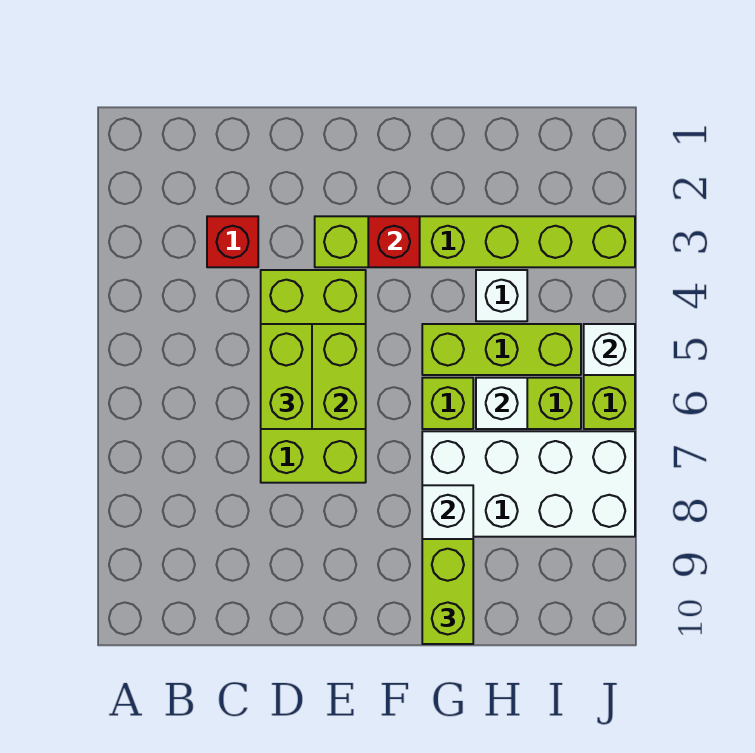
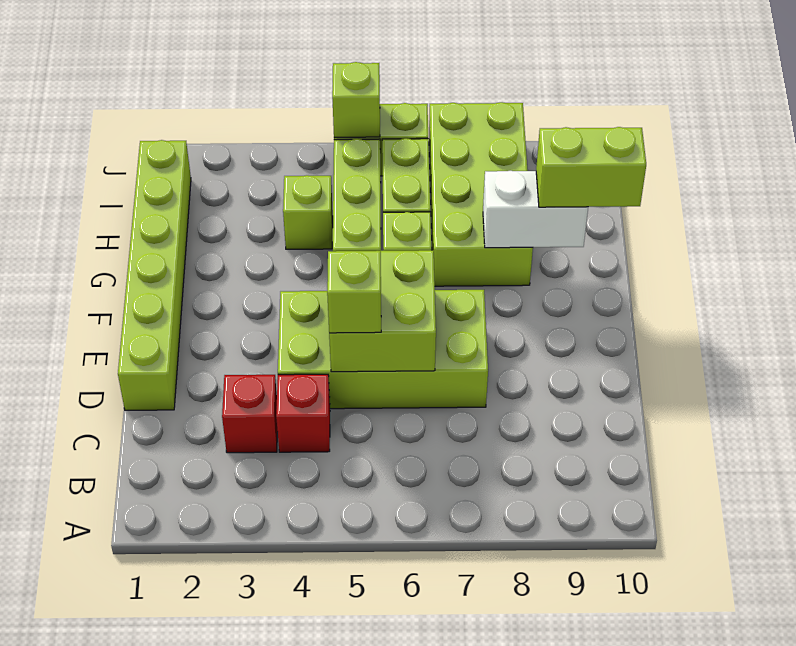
lime brick D5:D6 level 3 -> lime brick D5 level 3
lime brick E3:J3 level 1 -> lime brick D1:I1 level 1
red brick F3 level 2 -> red brick C4 level 1
white brick G7:J8 level 1 -> lime brick G7:J8 level 1
white brick H4 level 1 -> lime brick H4 level 1
white brick H6 level 2 -> none
white brick J5 level 2 -> lime brick J5 level 2

